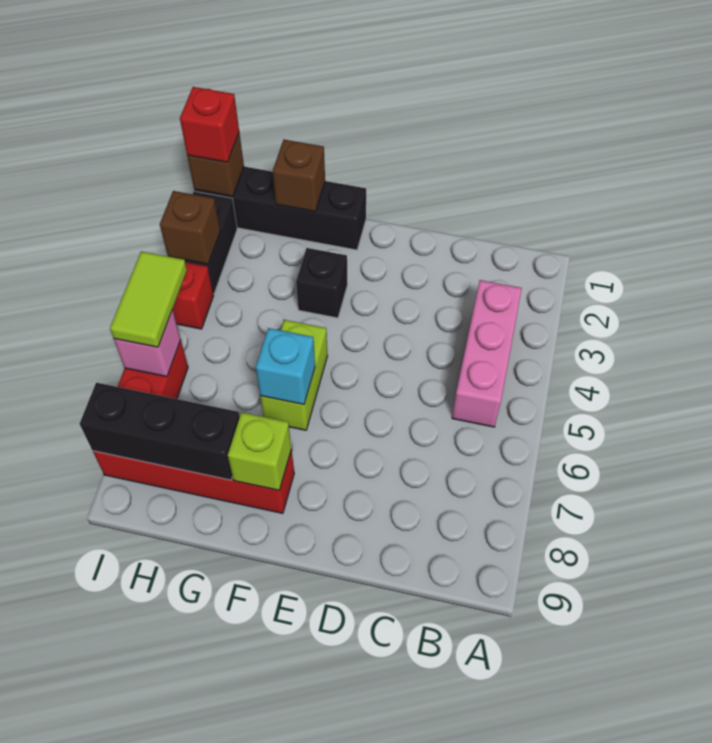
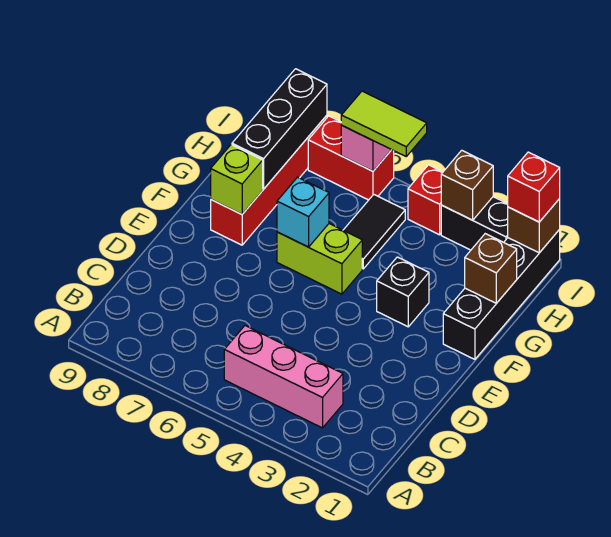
none -> black tile G5:H5 level 1

